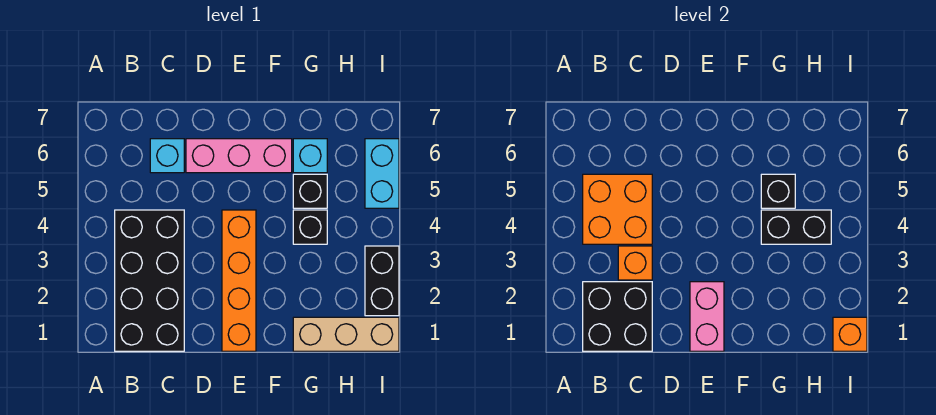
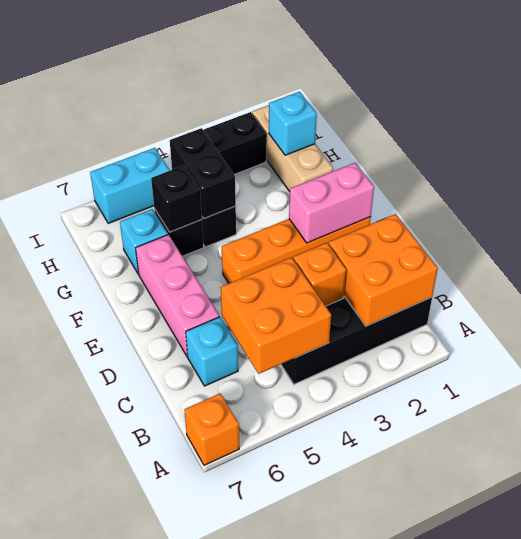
black brick B1:C2 level 2 -> orange brick B1:C2 level 2
none -> cyan brick H1 level 2
orange brick I1 level 2 -> orange brick A7 level 1

